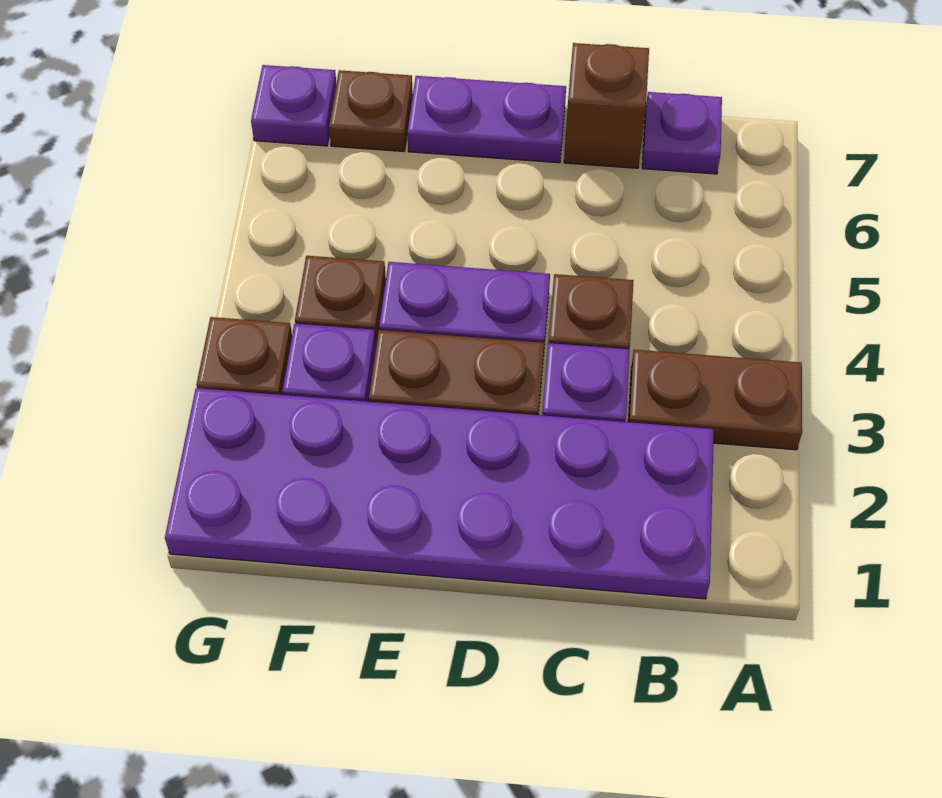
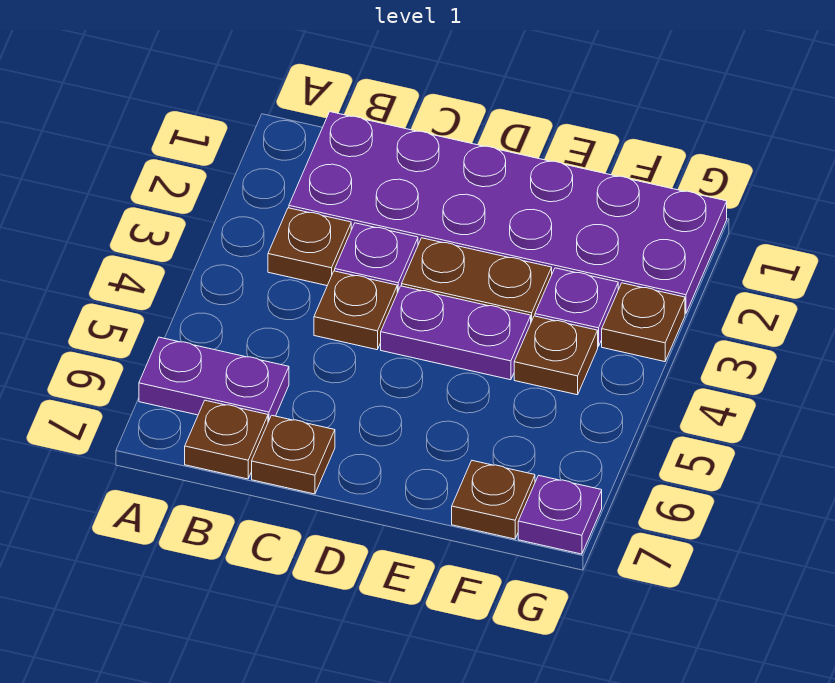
brown plate A3:B3 level 1 -> brown plate B3 level 1
purple plate B7 level 1 -> brown plate B7 level 1
brown brick C7 level 1 -> brown plate C7 level 1
purple plate D7:E7 level 1 -> purple plate A6:B6 level 1

